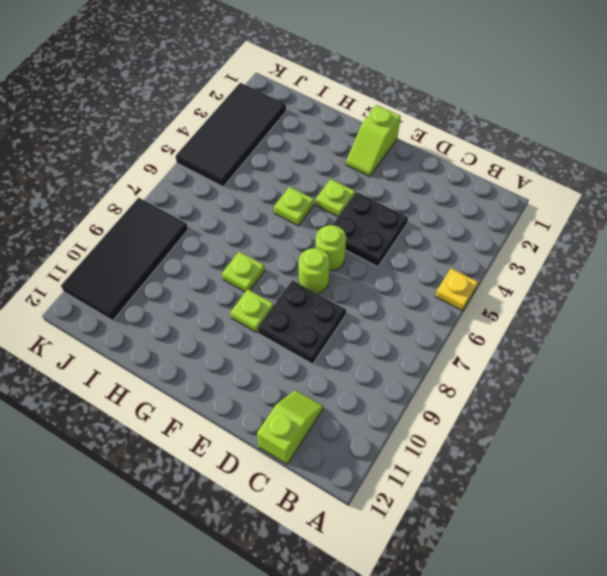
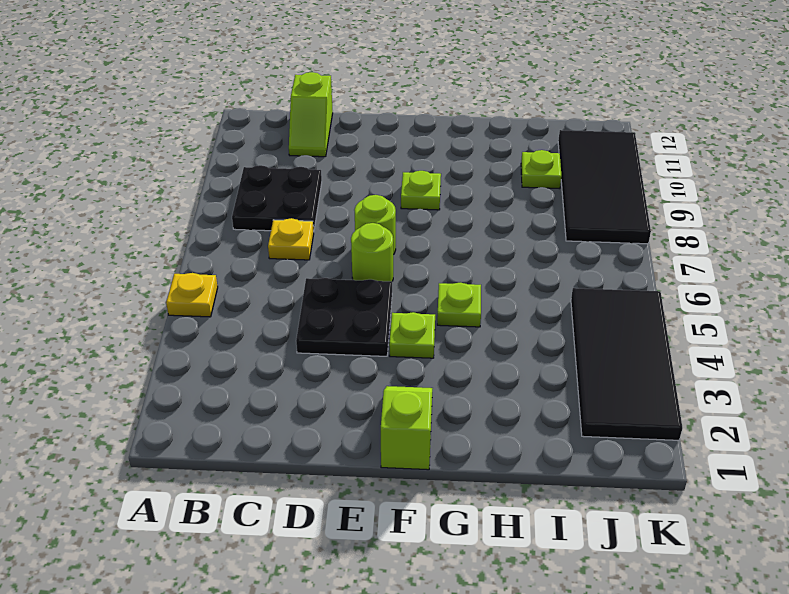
none -> yellow plate C7 level 1
black plate D8:E9 level 1 -> black plate B8:C9 level 1
lime plate G8 level 1 -> lime plate I10 level 1

